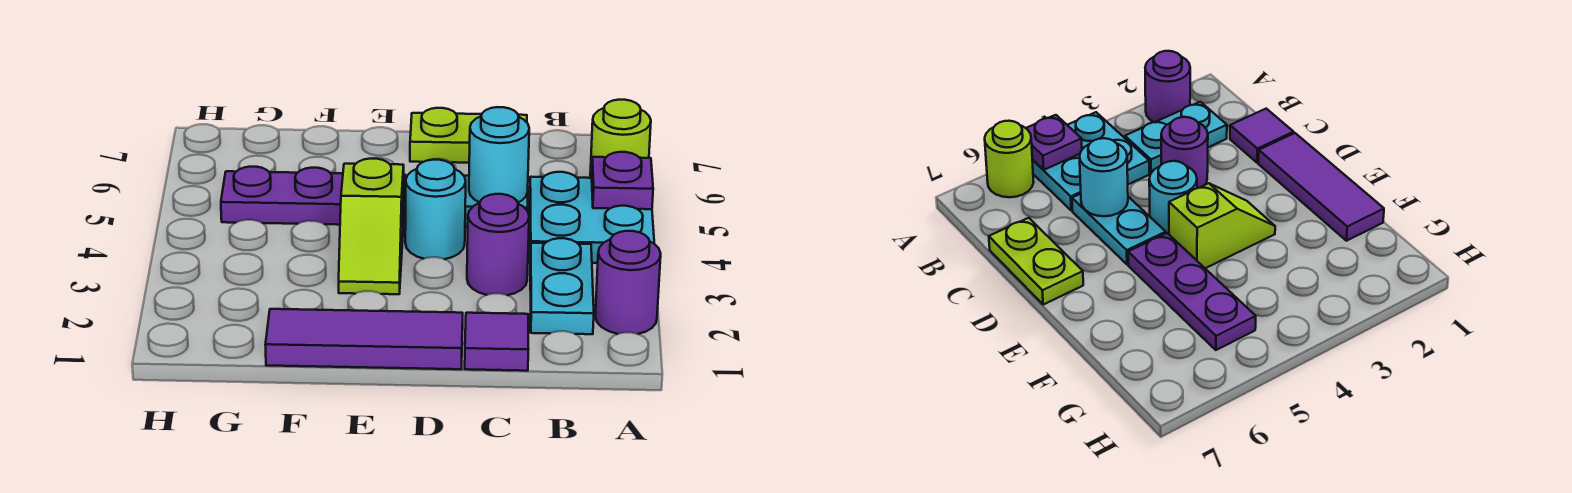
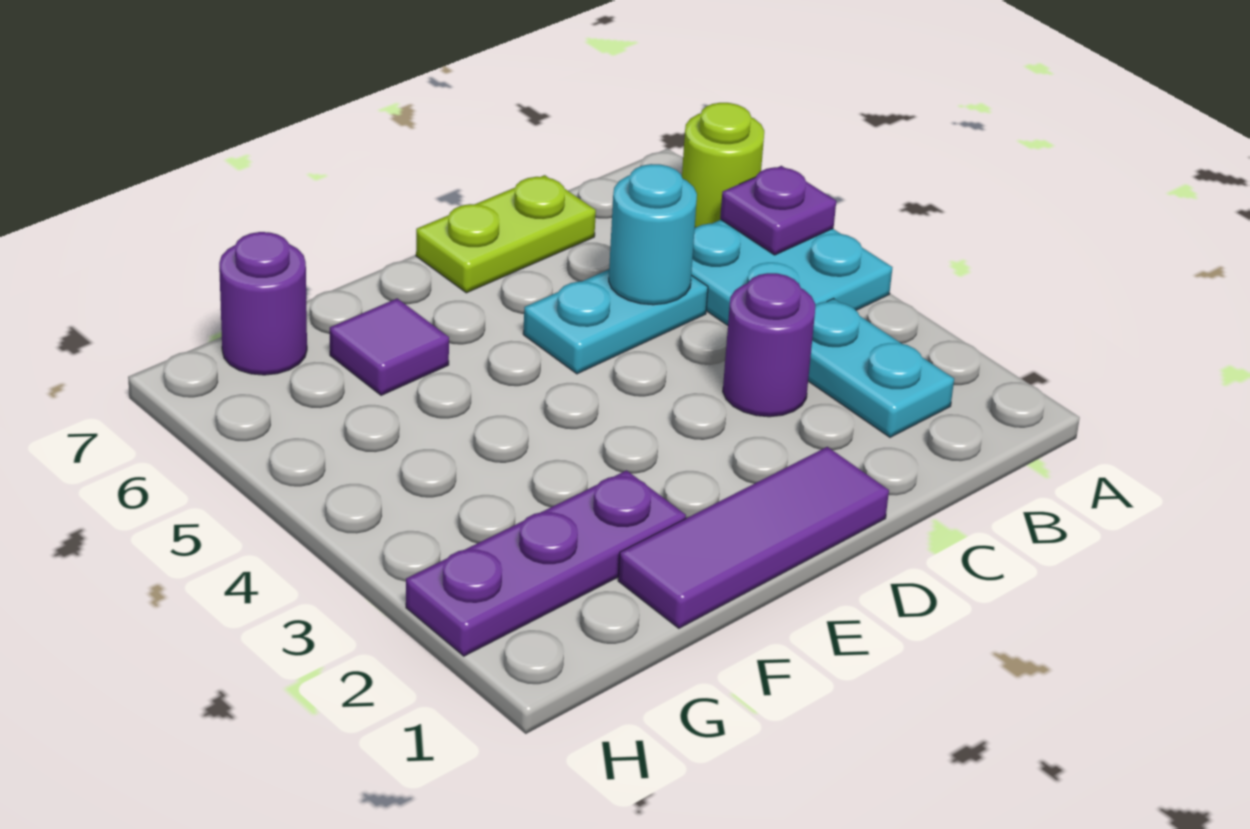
purple round brick A2 level 1 -> purple round brick G7 level 1
purple tile C1 level 1 -> purple tile F6 level 1
cyan round brick D4 level 1 -> none
lime slope E3:E4 level 1 top 4 -> none
purple plate E5:G5 level 1 -> purple plate F2:H2 level 1

